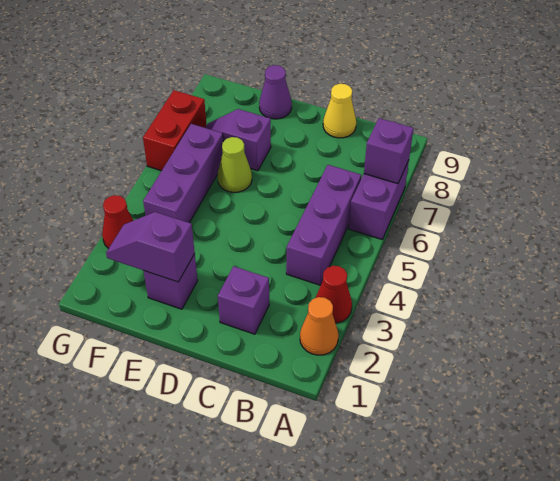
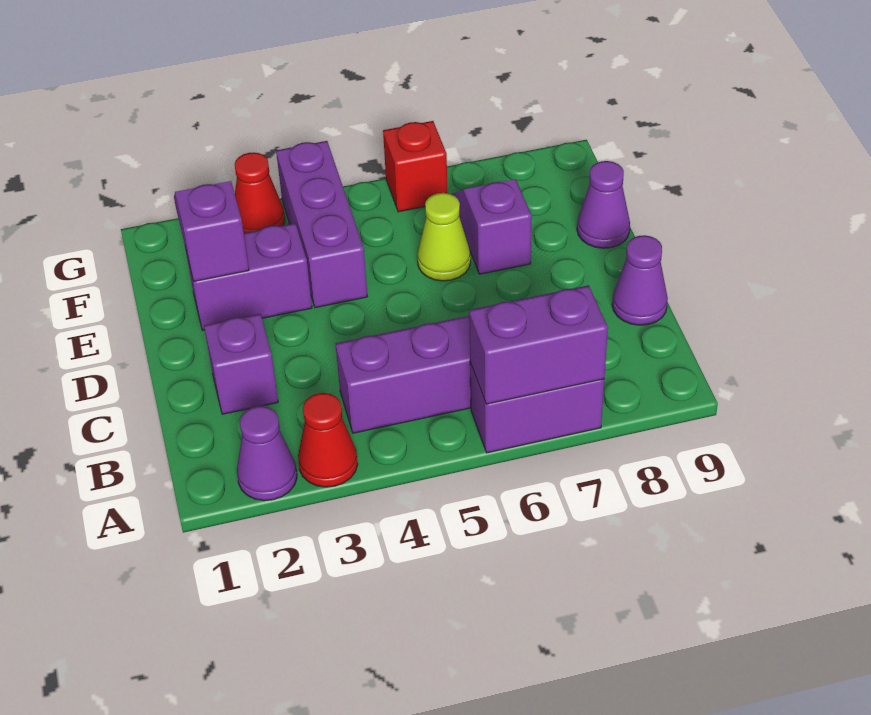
orange cone A2 level 1 -> purple cone A2 level 1
purple brick A7 level 2 -> purple brick A6:A7 level 2
yellow cone C9 level 1 -> purple cone C9 level 1
purple brick E2 level 1 -> purple brick E2:E3 level 1
purple brick F4:F6 level 1 -> purple brick E4:G4 level 1
red brick G6:G7 level 1 -> red brick G6 level 1

